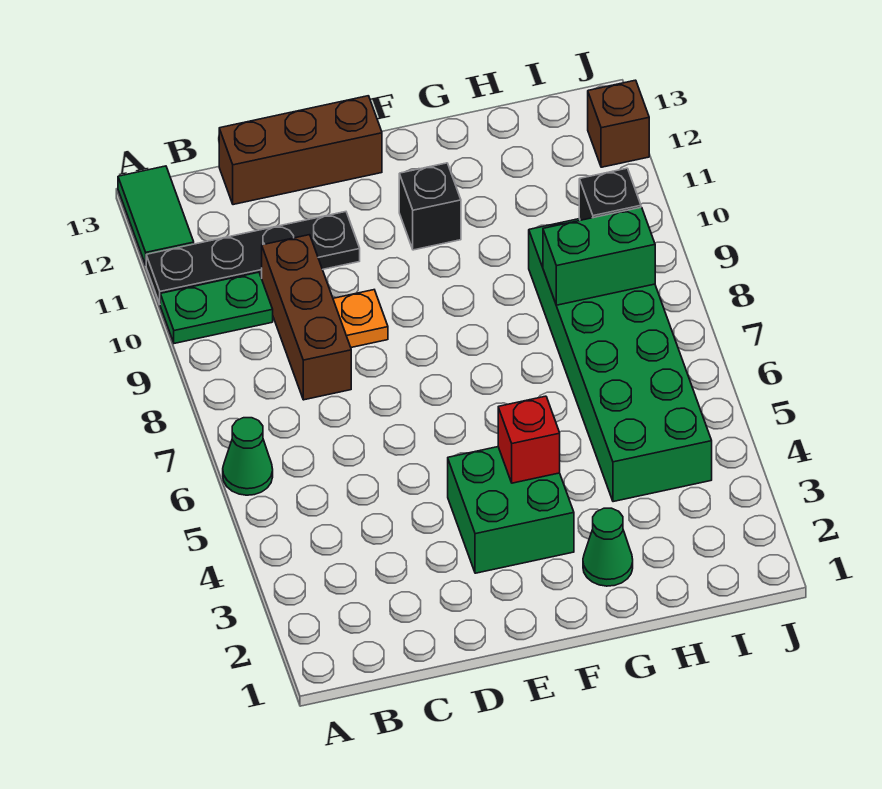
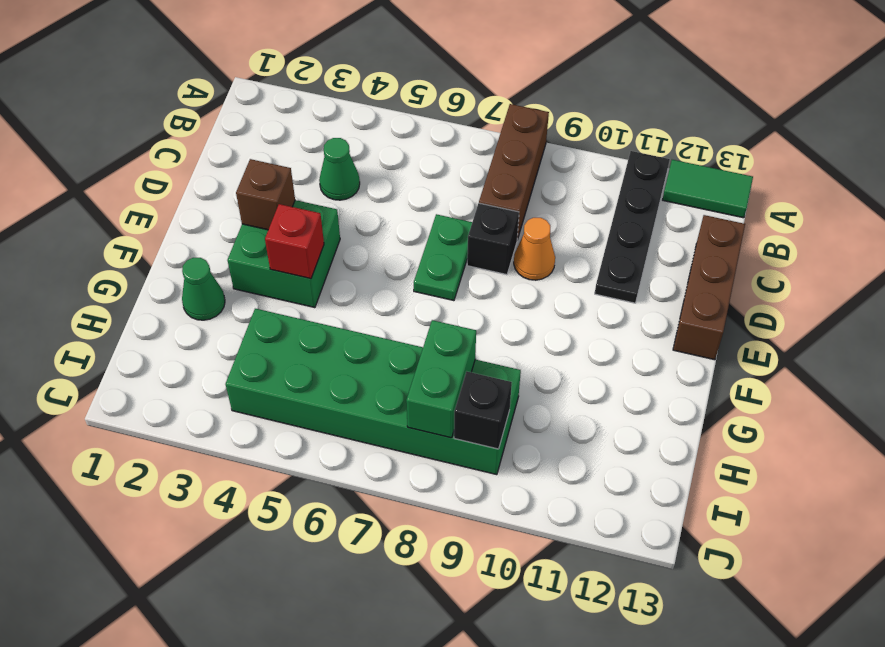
green cone A6 level 1 -> green cone C4 level 1
green plate A10:B10 level 1 -> green plate D7:E7 level 1
brown brick C8:C10 level 1 -> brown brick A8:C8 level 1
orange plate D9 level 1 -> orange cone D9 level 1
black brick F11 level 1 -> black brick D8 level 1
brown brick J12 level 1 -> brown brick E3 level 2

